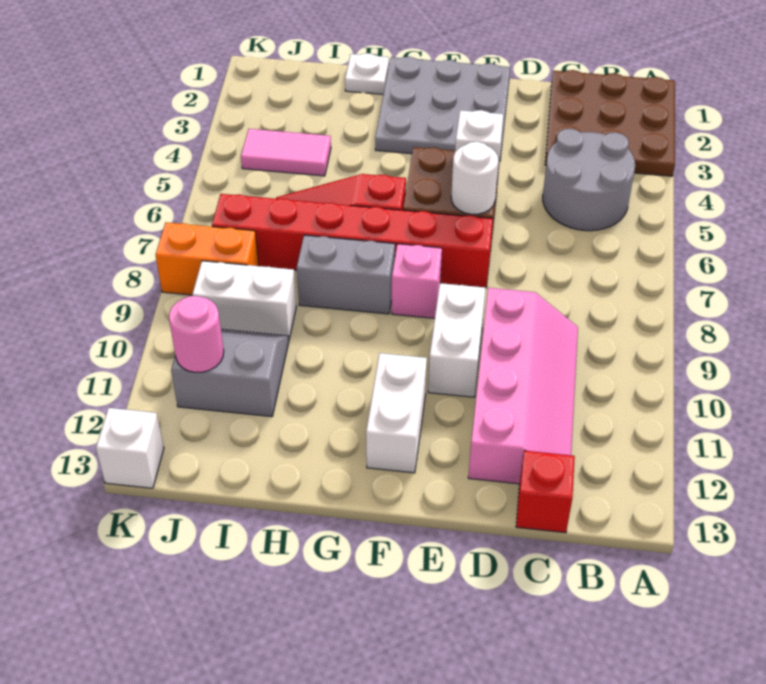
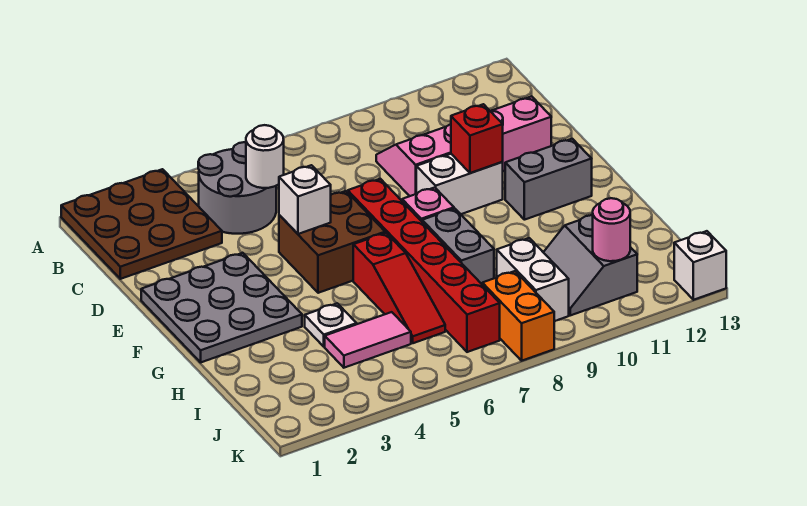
red brick C13 level 1 -> red brick E10 level 2
white round brick E6 level 2 -> white round brick C5 level 2
white brick F11:F12 level 1 -> grey brick F11:F12 level 1
white plate H1 level 1 -> white plate H4 level 1
pink tile I4:J4 level 1 -> pink tile I4:I5 level 1

